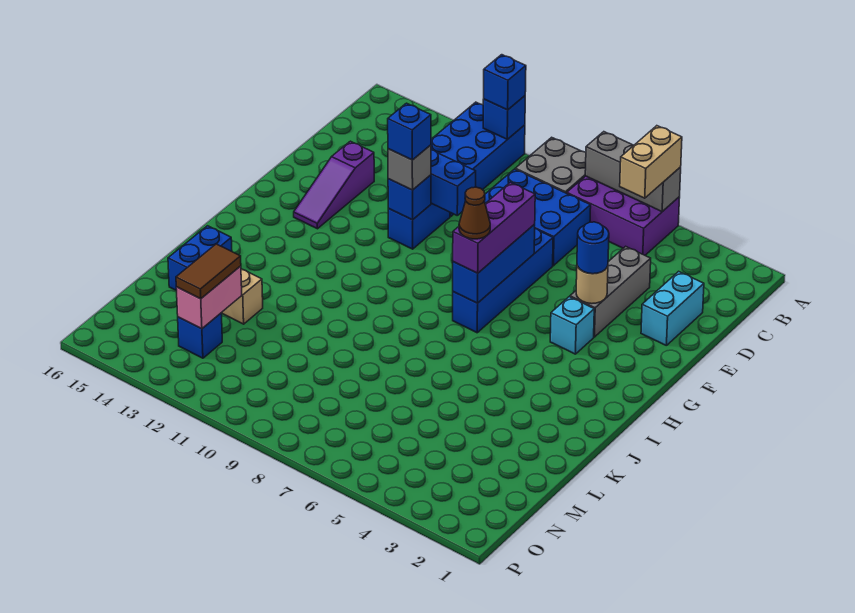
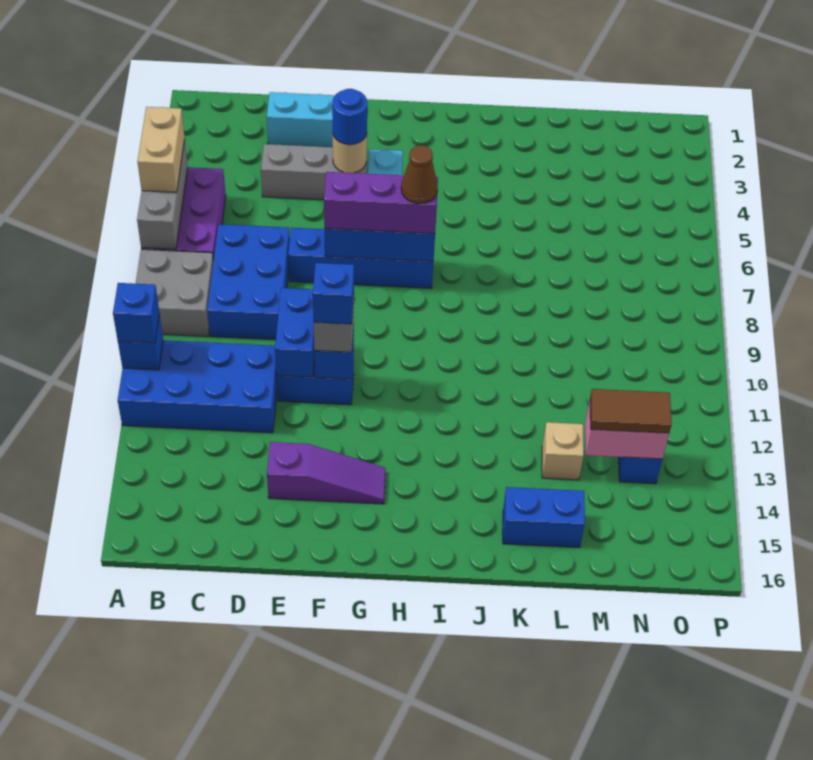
tan brick A5:B5 level 3 -> tan brick A5:A6 level 3

